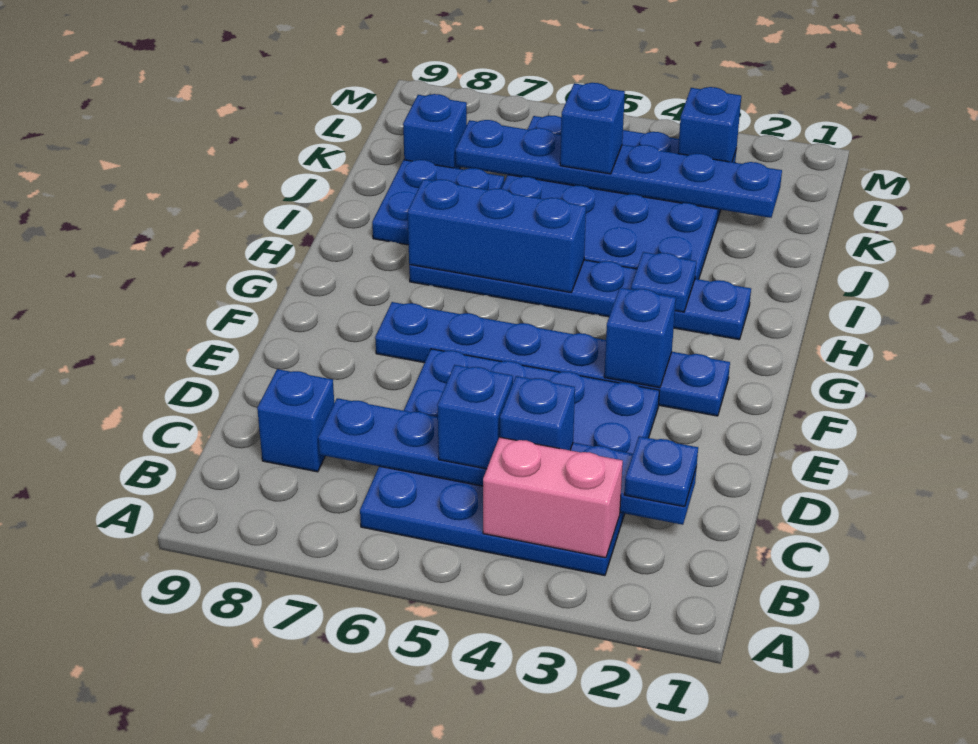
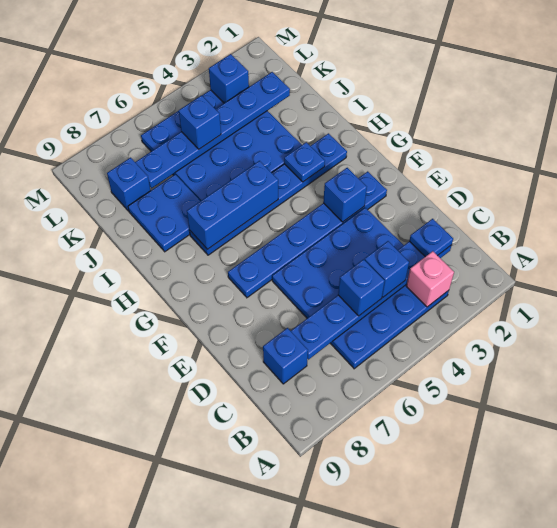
pink brick B3:B4 level 2 -> pink brick B3 level 2

